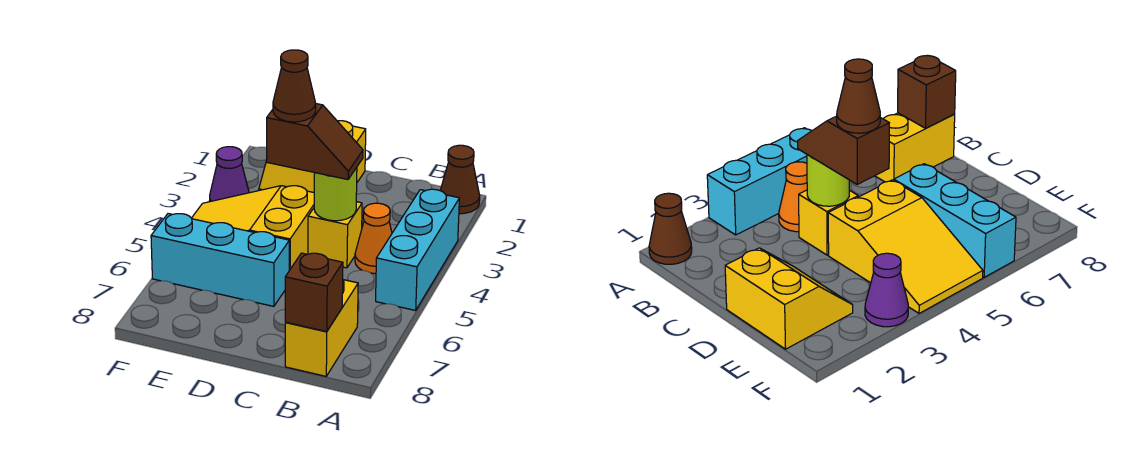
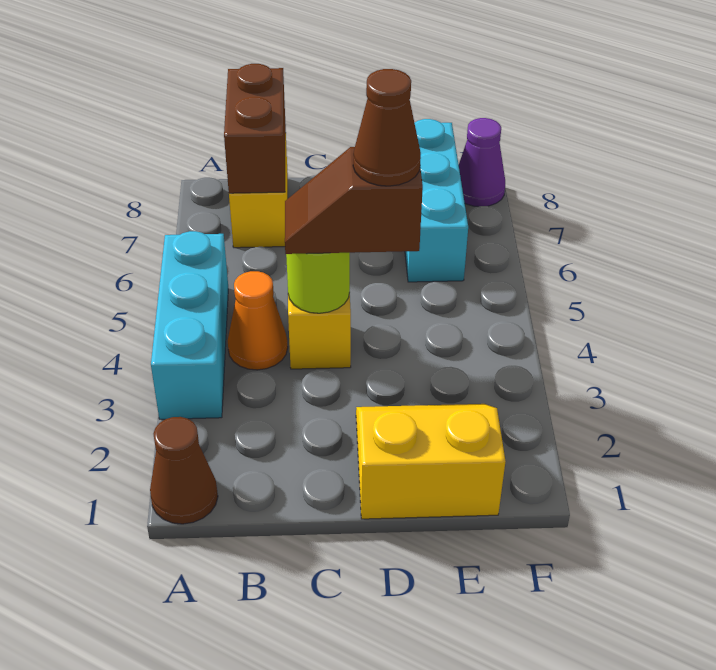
brown brick B8 level 2 -> brown brick B7:B8 level 2
yellow slope D4:F5 level 1 top D -> none
cyan brick D6:F6 level 1 -> cyan brick E6:E8 level 1
purple cone F3 level 1 -> purple cone F8 level 1

